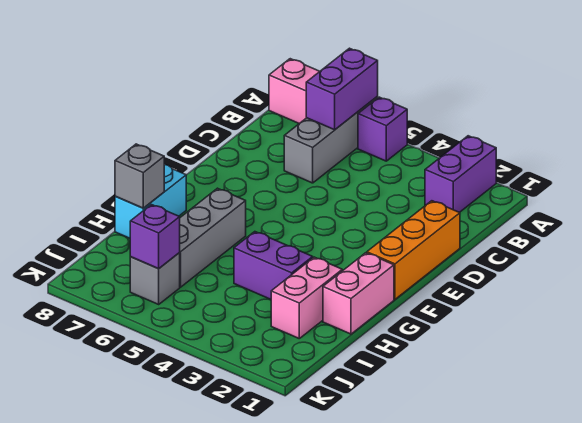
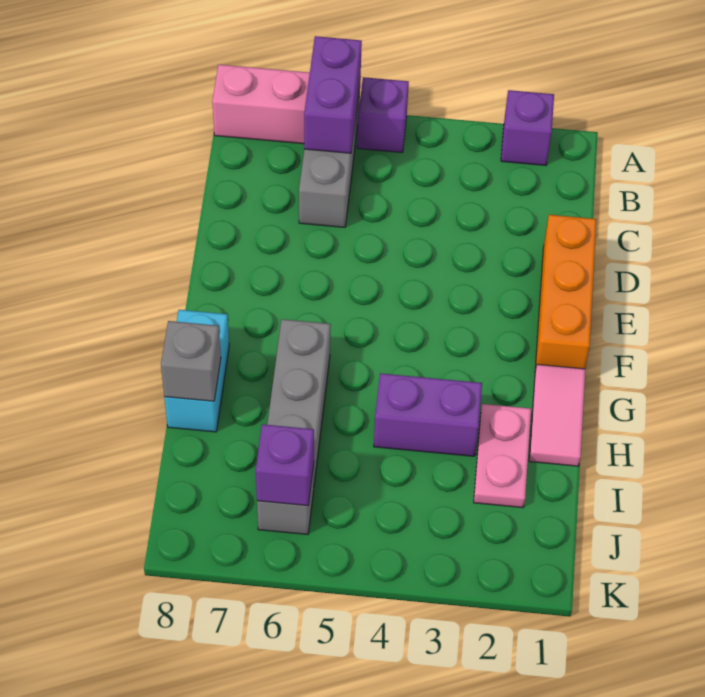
purple brick A2:B2 level 1 -> purple brick A2 level 1
pink brick G1:H1 level 1 -> pink tile G1:H1 level 1
pink brick H2:I2 level 1 -> pink plate H2:I2 level 1

